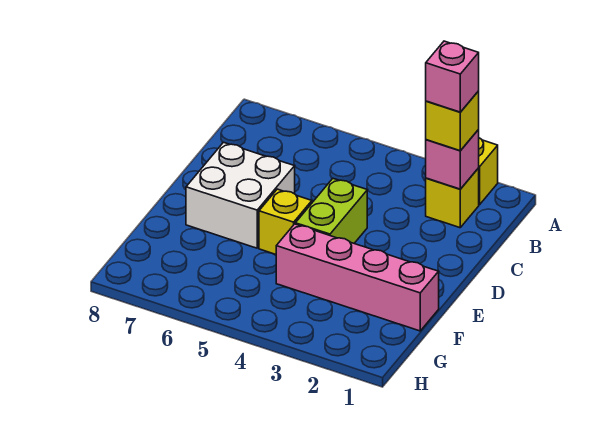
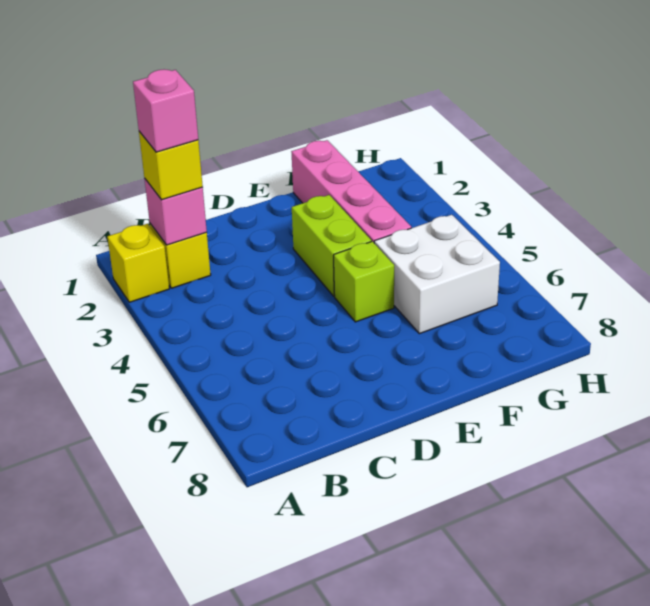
lime brick D4:E4 level 1 -> lime brick E3:E4 level 1
white brick D6:E7 level 1 -> white brick F5:G6 level 1
yellow brick E5 level 1 -> lime brick E5 level 1

